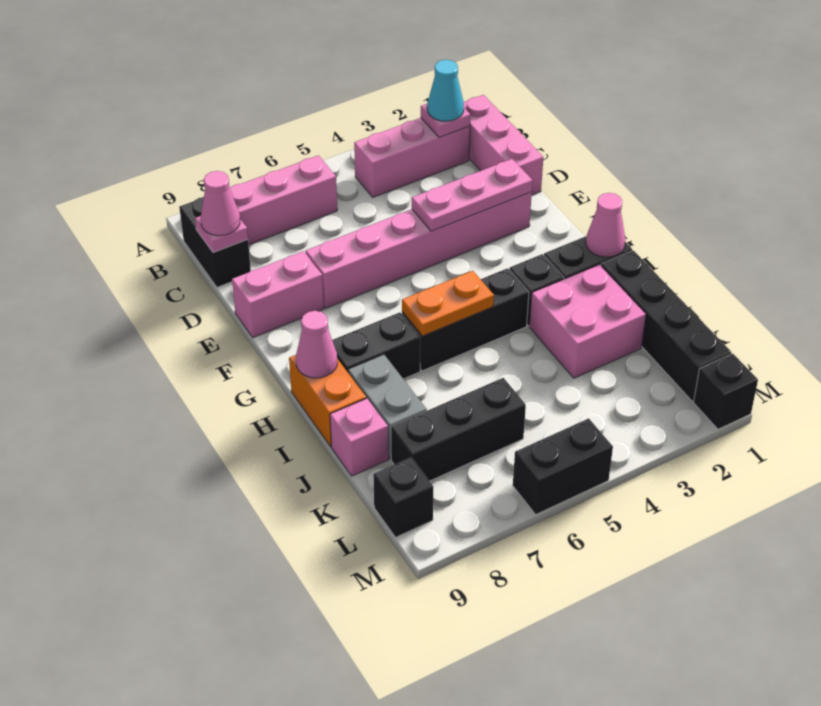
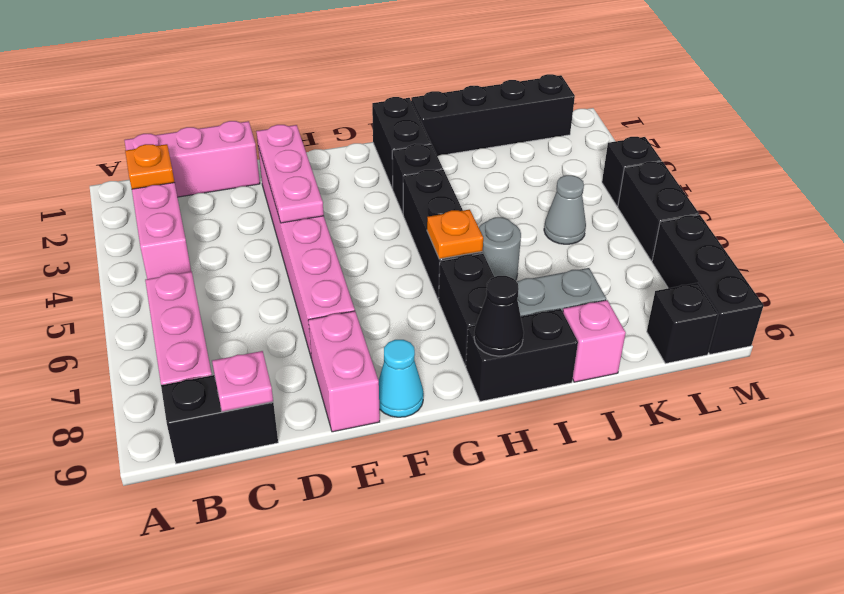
pink plate B2 level 2 -> orange plate B2 level 2
cyan cone B2 level 3 -> cyan cone F9 level 1
pink cone C9 level 3 -> none
pink cone H1 level 2 -> none
orange plate H5:H6 level 2 -> orange plate H6 level 2
orange brick H9:I9 level 1 -> black brick H9:I9 level 1
pink cone H9 level 2 -> black cone H9 level 2
pink brick I2:J3 level 1 -> none
none -> grey round brick I6 level 1
none -> grey cone K5 level 1
black brick K6:K8 level 1 -> black brick M7:M9 level 1
black brick M1 level 1 -> black brick M4 level 1

